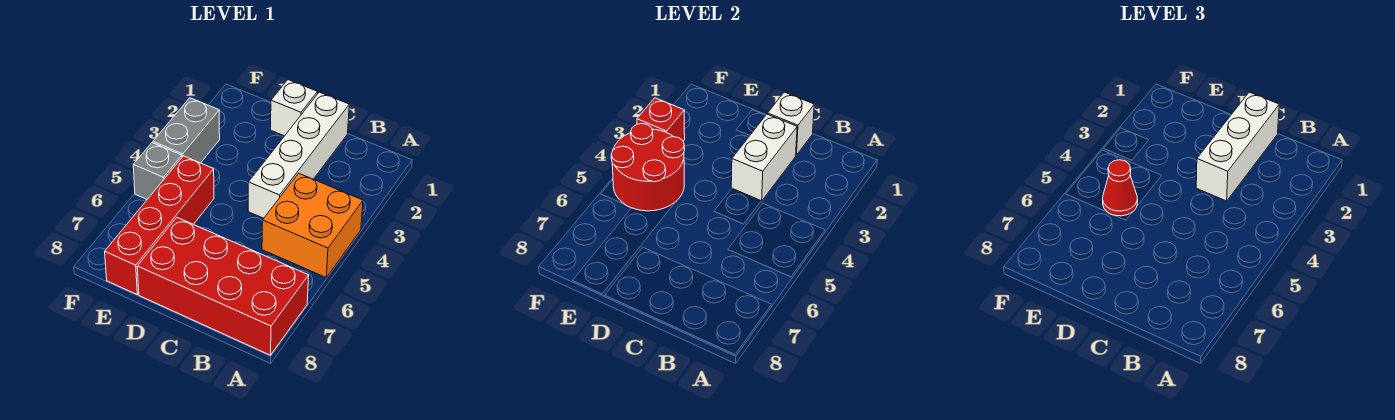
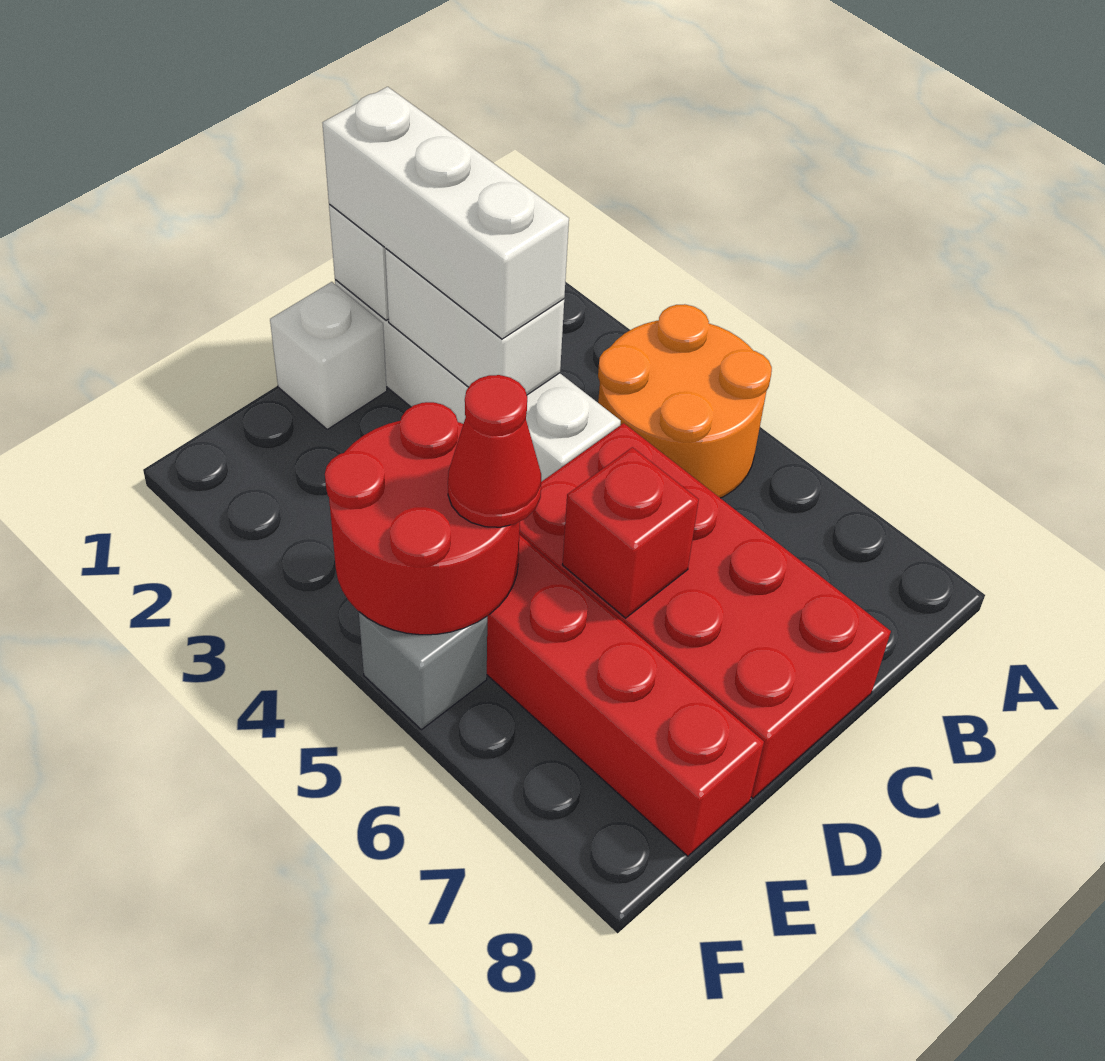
orange brick A4:B5 level 1 -> orange round brick A4:B5 level 1
red brick A7:D8 level 1 -> red brick C5:D8 level 1
grey brick F3:F4 level 1 -> none
red brick F3 level 2 -> red brick D6 level 2

